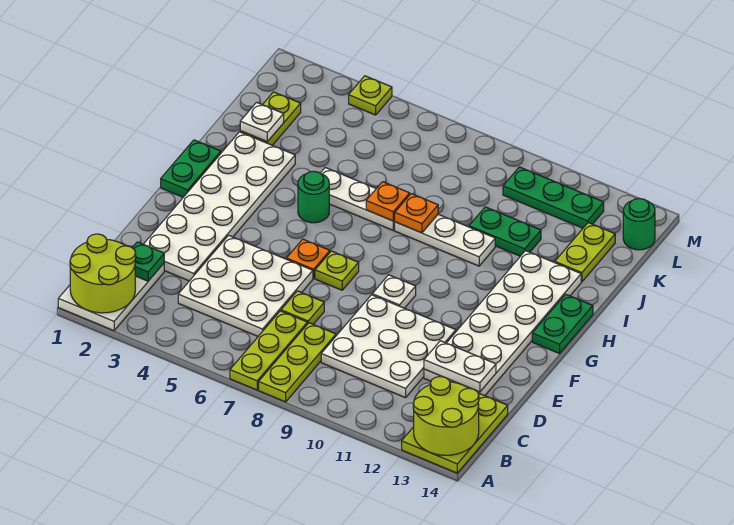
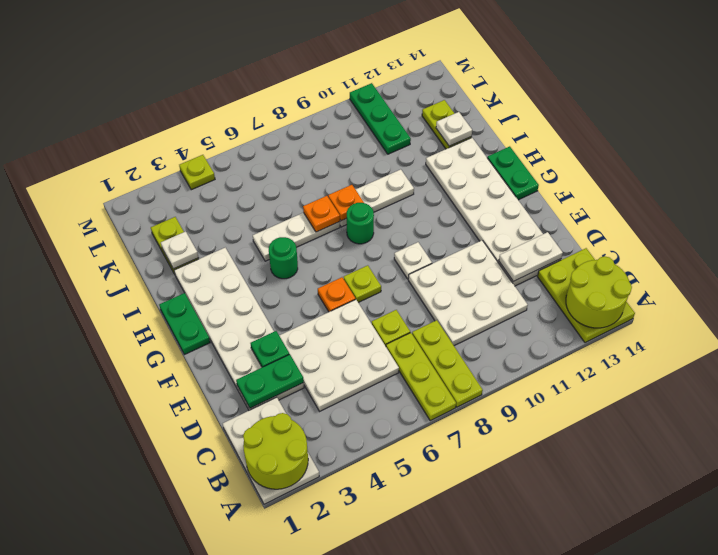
green plate C2 level 2 -> green plate E3 level 2
green plate J10:J11 level 1 -> green plate D2:D3 level 2
none -> white plate J13 level 2
green plate L10:L12 level 1 -> green plate K11:M11 level 1
green round brick L14 level 1 -> green round brick H8 level 1

